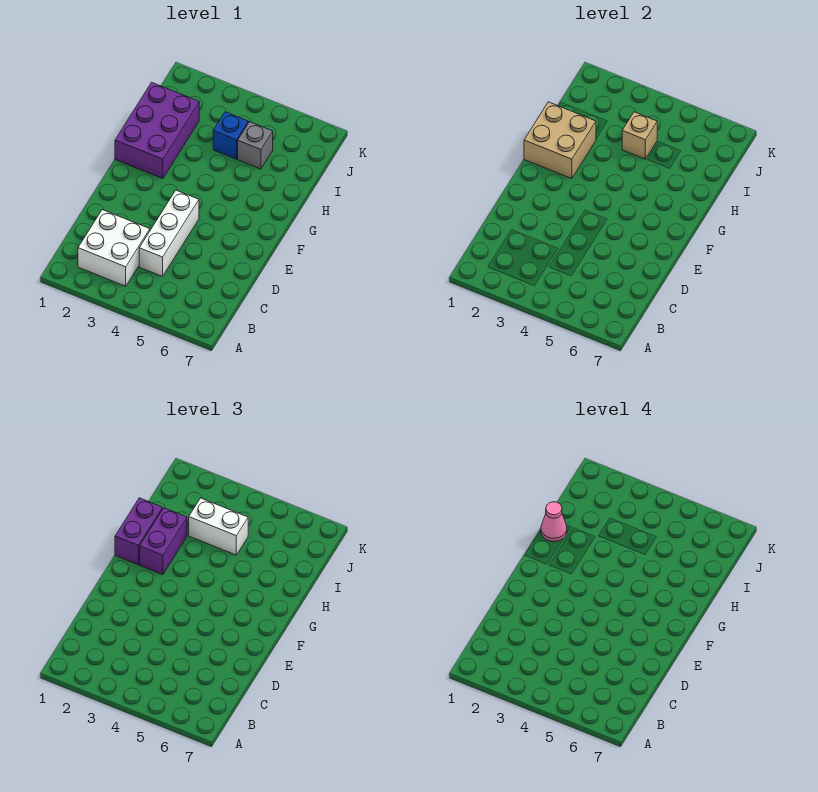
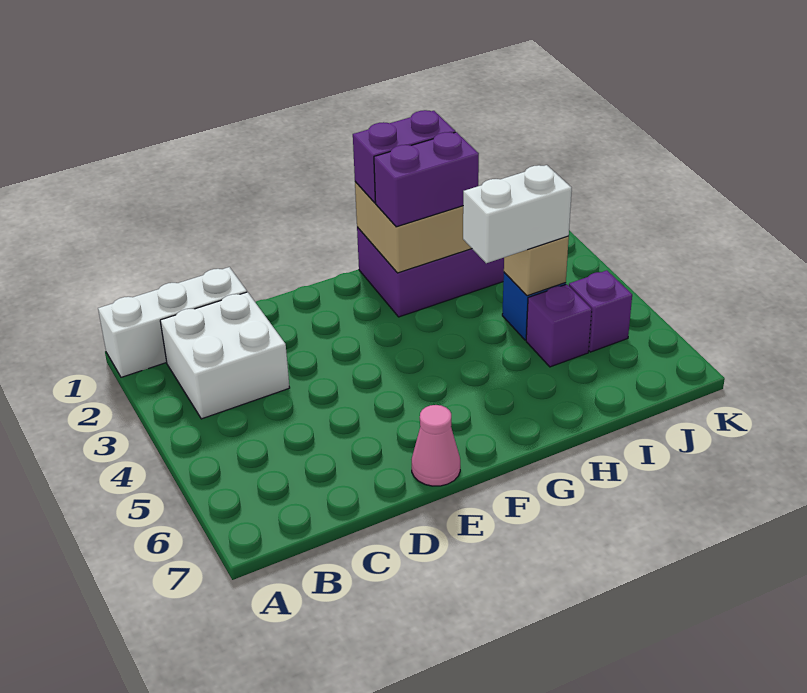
white brick C4:E4 level 1 -> white brick A1:C1 level 1
pink cone H1 level 4 -> pink cone E7 level 1
white brick I3:I4 level 3 -> white brick H4:I4 level 3
grey brick I5 level 1 -> purple brick I5 level 1
none -> purple brick J5 level 1

